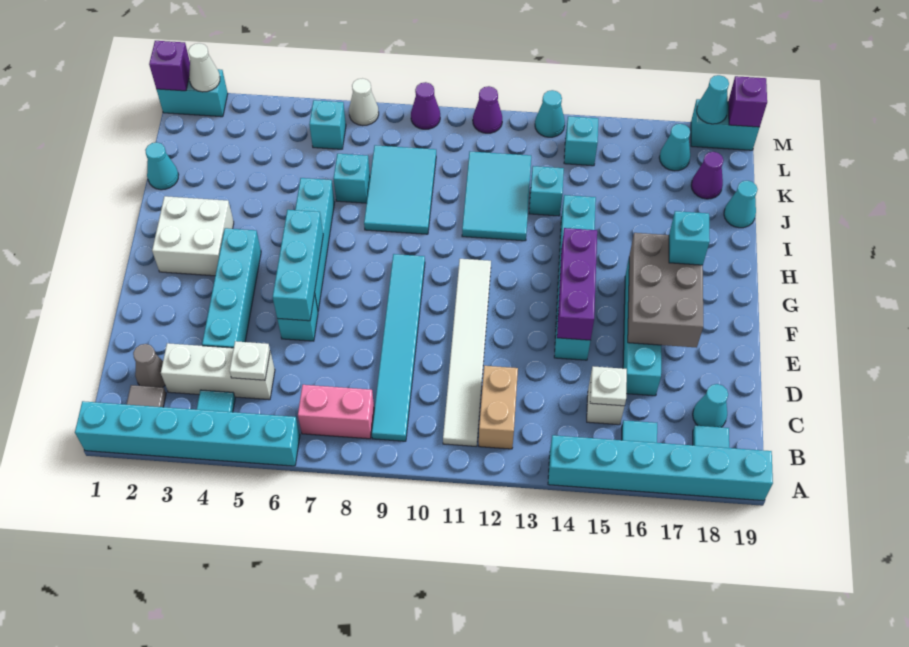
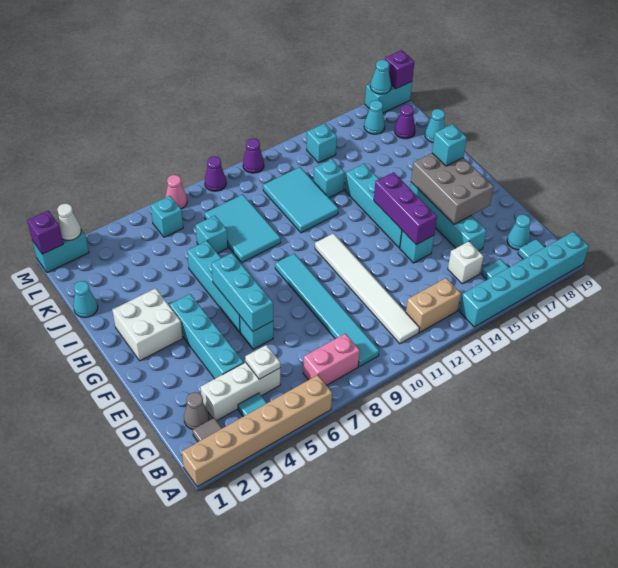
cyan brick A1:A6 level 1 -> tan brick A1:A6 level 1
tan brick B12:C12 level 1 -> tan brick B12:B13 level 1
white plate C15 level 2 -> none
white cone M7 level 1 -> pink cone M7 level 1
cyan cone M13 level 1 -> none

